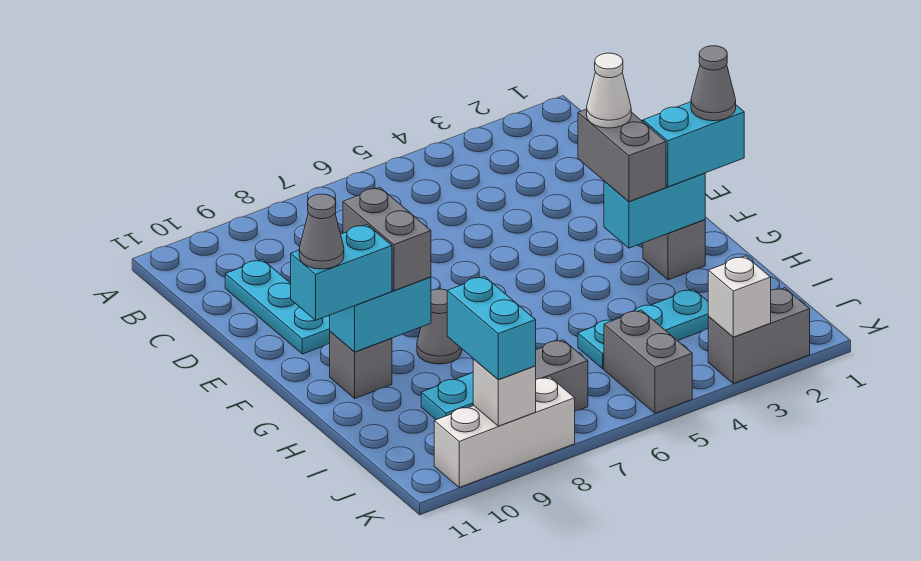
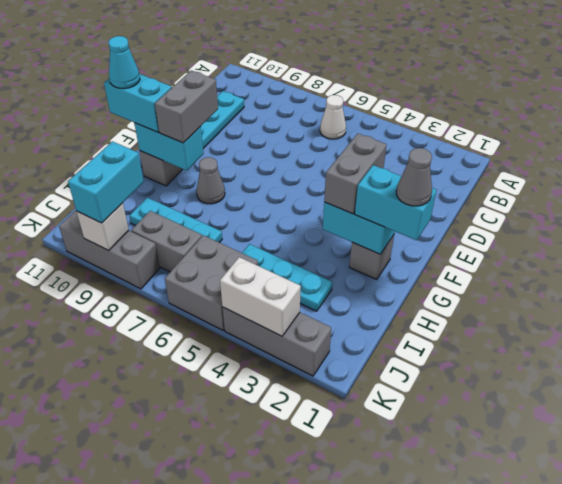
white cone F3 level 4 -> white cone B6 level 1
grey cone G11 level 4 -> cyan cone G11 level 4
grey brick J5:K5 level 1 -> grey brick J5:K6 level 1
grey brick K2:K3 level 1 -> grey brick K2:K4 level 1
white brick K3 level 2 -> white brick K3:K4 level 2
white brick K8:K10 level 1 -> grey brick K8:K10 level 1

